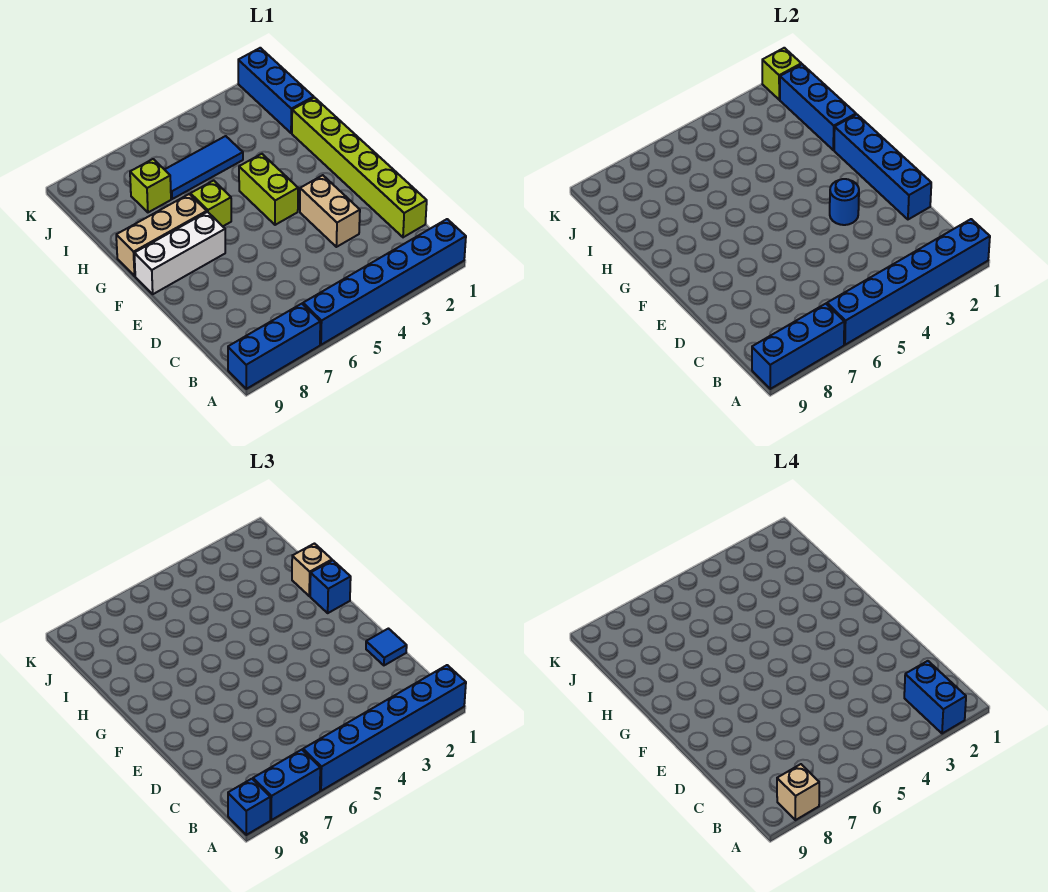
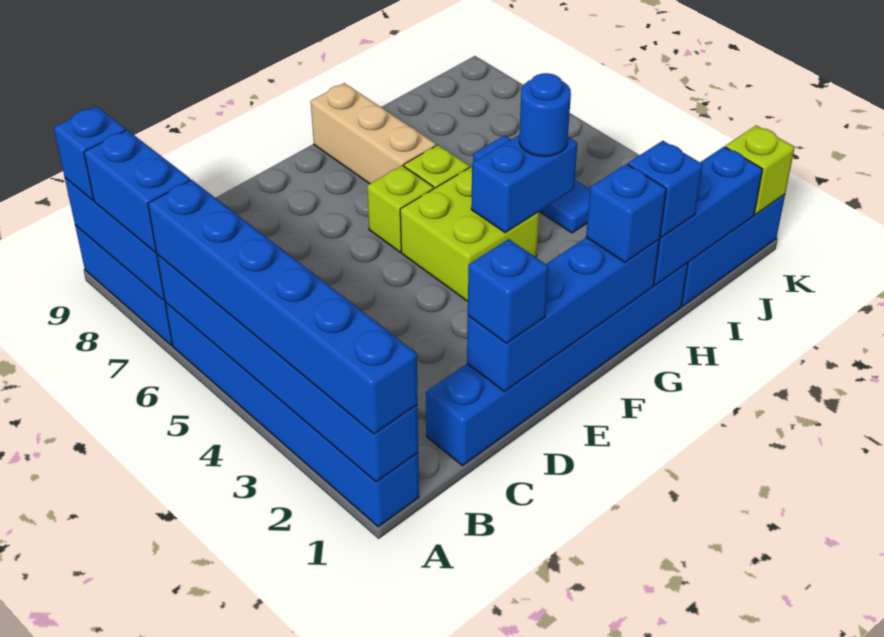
blue brick A2:B2 level 4 -> blue brick G4:H4 level 2
tan brick A8 level 4 -> none
lime brick C1:H1 level 1 -> blue brick C1:H1 level 1
blue tile D1 level 3 -> blue brick D1 level 3
tan brick D3:E3 level 1 -> none
blue round brick E3 level 2 -> blue round brick H4 level 3
lime brick F4:G4 level 1 -> lime brick F4:G5 level 1
white brick F7:F9 level 1 -> none
tan brick H1 level 3 -> blue brick H1 level 3
lime brick I7 level 1 -> lime brick F6 level 1

